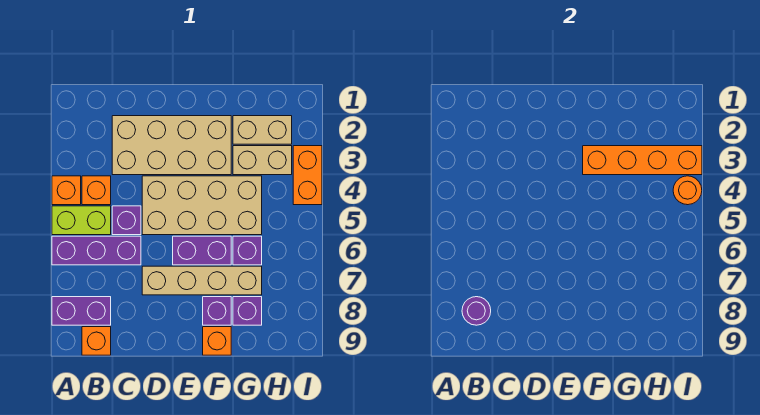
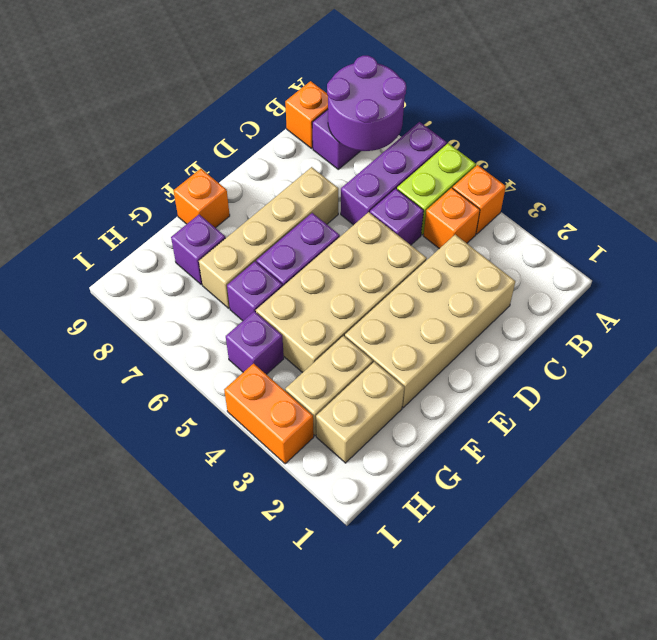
purple round brick B8 level 2 -> purple round brick A7:B8 level 2
orange brick F3:I3 level 2 -> none
purple brick F8 level 1 -> purple brick H5 level 1
orange round brick I4 level 2 -> none

